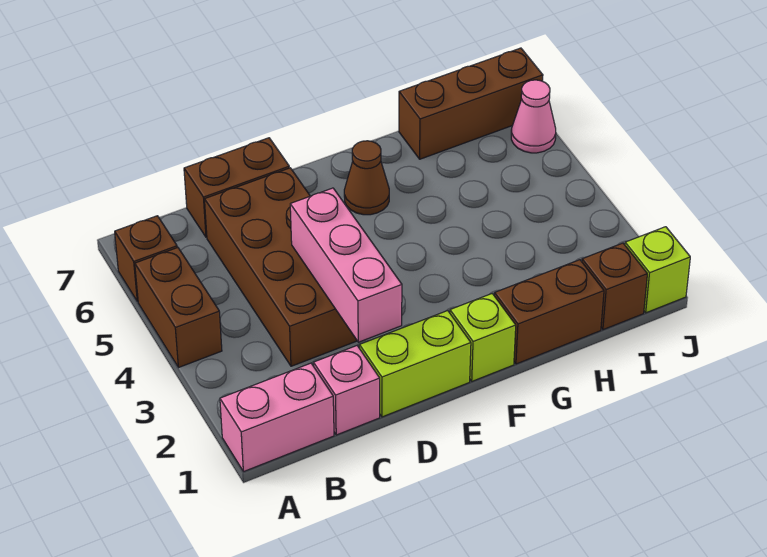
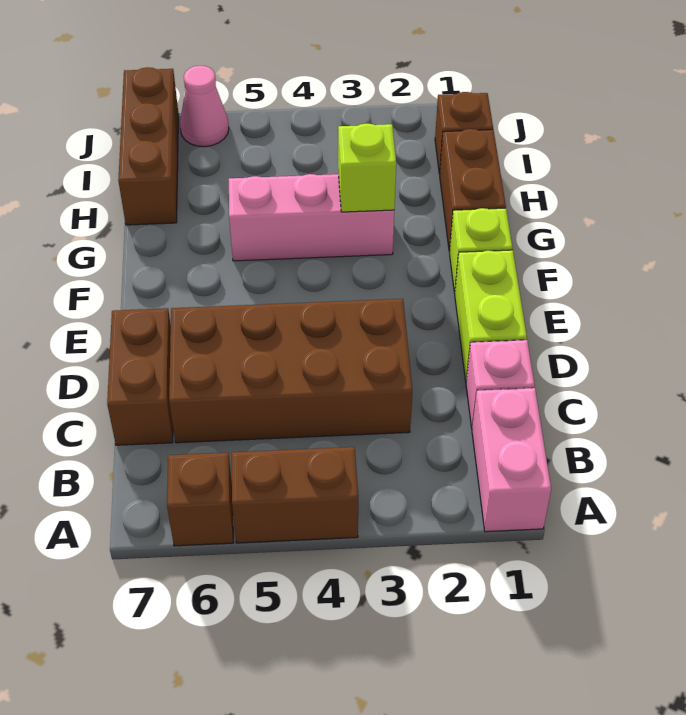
pink brick D2:D4 level 2 -> pink brick G3:G5 level 1
brown cone F6 level 1 -> none
lime brick J1 level 1 -> lime brick G3 level 2

